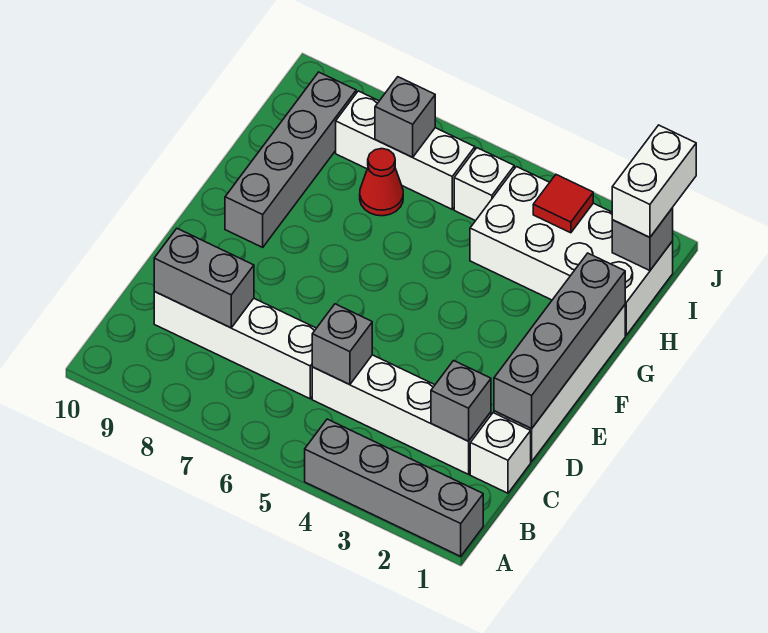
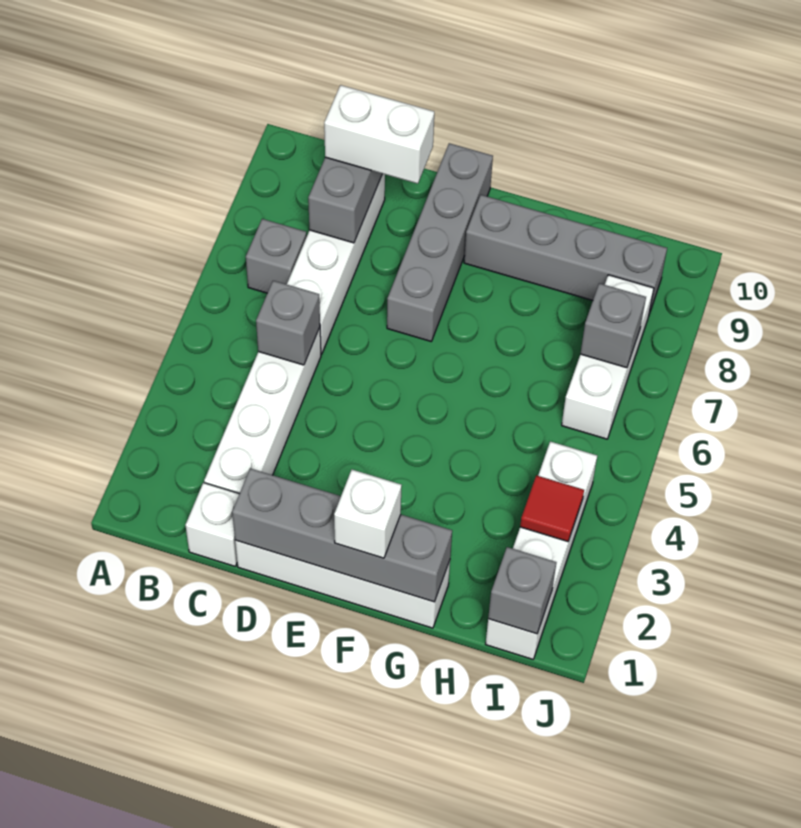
grey brick A1:A4 level 1 -> grey brick E7:E10 level 1
grey brick C2 level 2 -> grey brick B7 level 1
white brick H1:I4 level 1 -> white brick I1:I4 level 1
red cone H7 level 1 -> none
white brick I1:J1 level 3 -> white brick C9:D9 level 3
white brick I5 level 1 -> white brick F1 level 3

